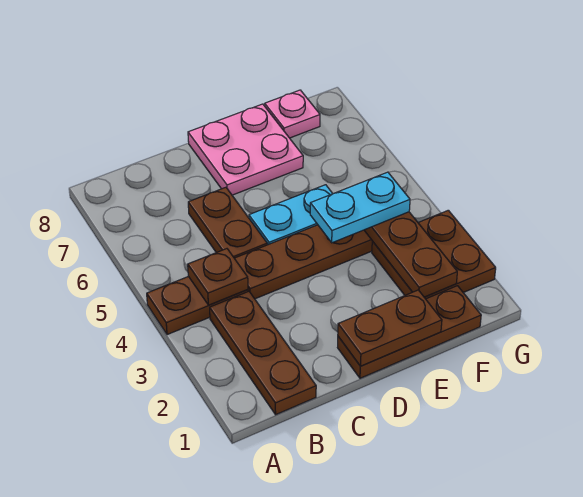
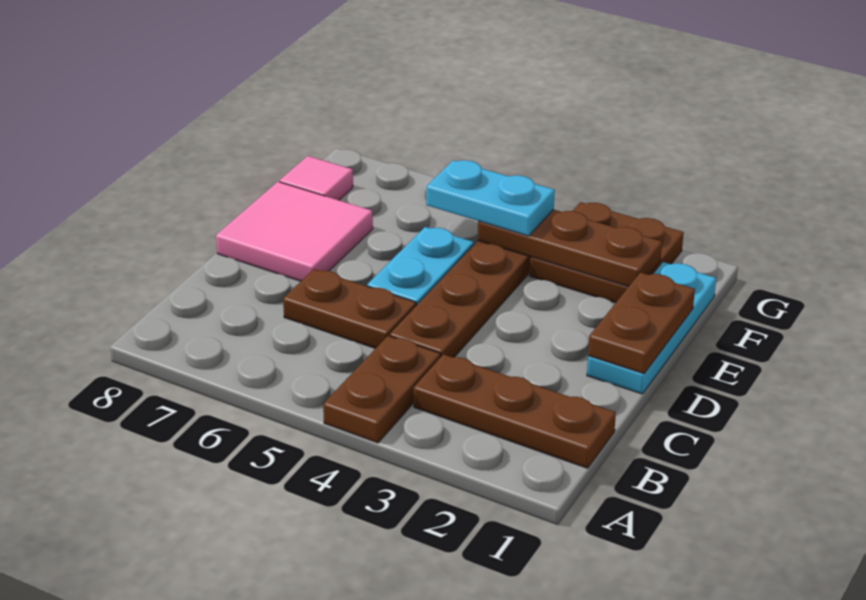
brown plate B4 level 2 -> none
brown plate D1:F1 level 1 -> cyan plate D1:F1 level 1
pink plate D7:E8 level 1 -> pink tile D7:E8 level 1
cyan plate E4:F4 level 3 -> cyan plate F4:F5 level 3
pink plate F8 level 1 -> pink tile F8 level 1

